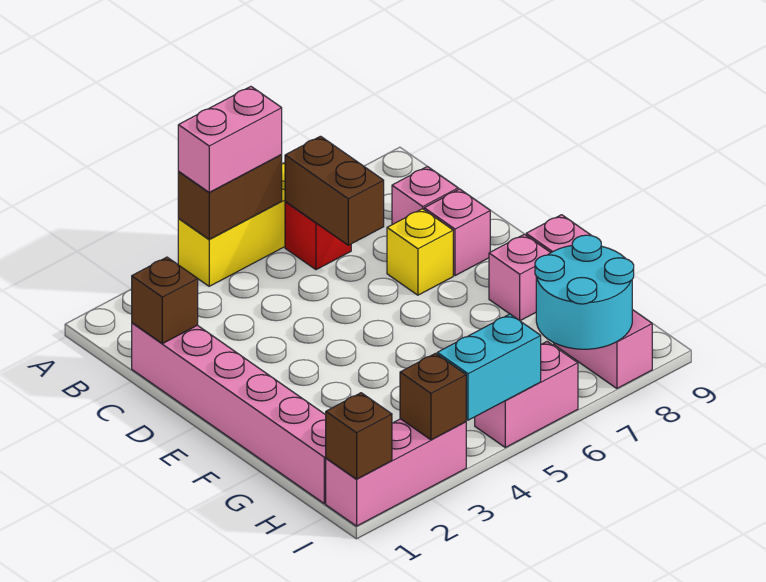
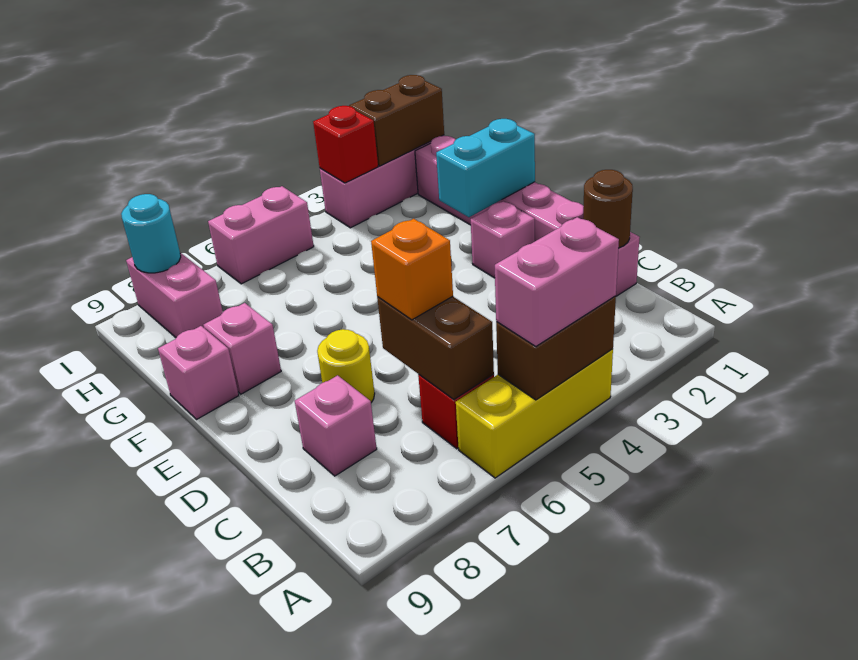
brown brick C1 level 2 -> brown round brick C1 level 2
none -> orange brick C6 level 3
yellow brick D7 level 1 -> yellow round brick D7 level 1
pink brick D8 level 1 -> pink brick E2 level 1
cyan round brick H7:I8 level 2 -> cyan round brick I8 level 2
brown brick I1 level 2 -> brown brick I1:I2 level 2
brown brick I3 level 2 -> red brick I3 level 2
cyan brick I4:I5 level 2 -> cyan brick F1:F2 level 2

